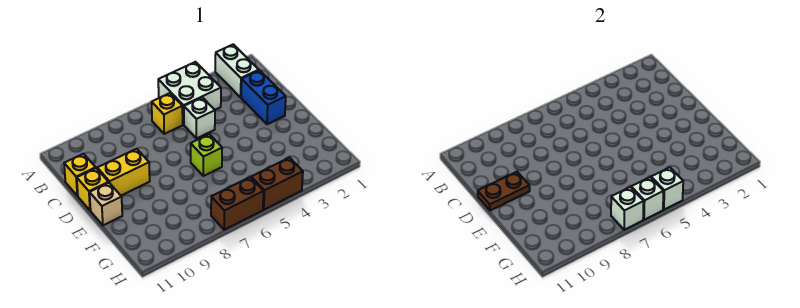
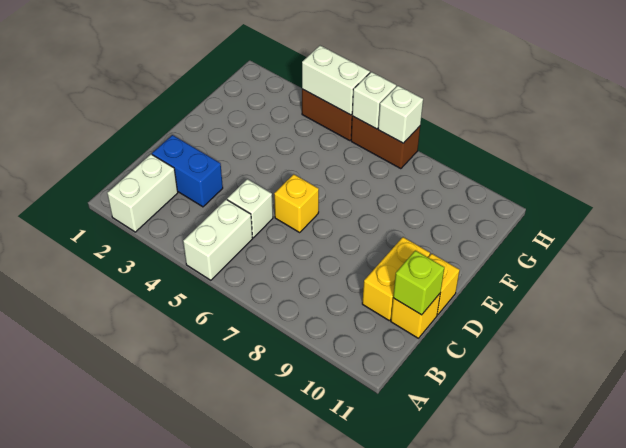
white brick A4:B5 level 1 -> white brick A5:B5 level 1
yellow brick B6 level 1 -> yellow brick D6 level 1
blue brick C2:D2 level 1 -> blue brick C2:C3 level 1
yellow brick D9:D10 level 1 -> yellow brick C10:D10 level 1
brown plate D10:D11 level 2 -> none
lime brick E6 level 1 -> lime brick C11 level 2
tan brick E11 level 1 -> none
white brick H5 level 2 -> white brick H4:H5 level 2

